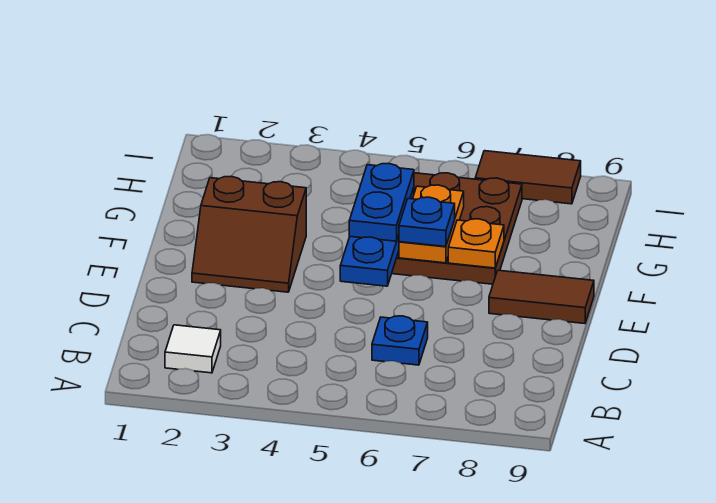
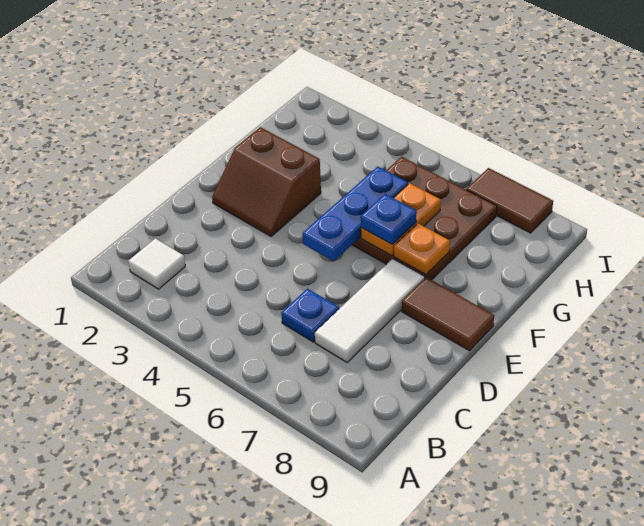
none -> white tile C7:E7 level 1
blue plate F5:G5 level 3 -> none

